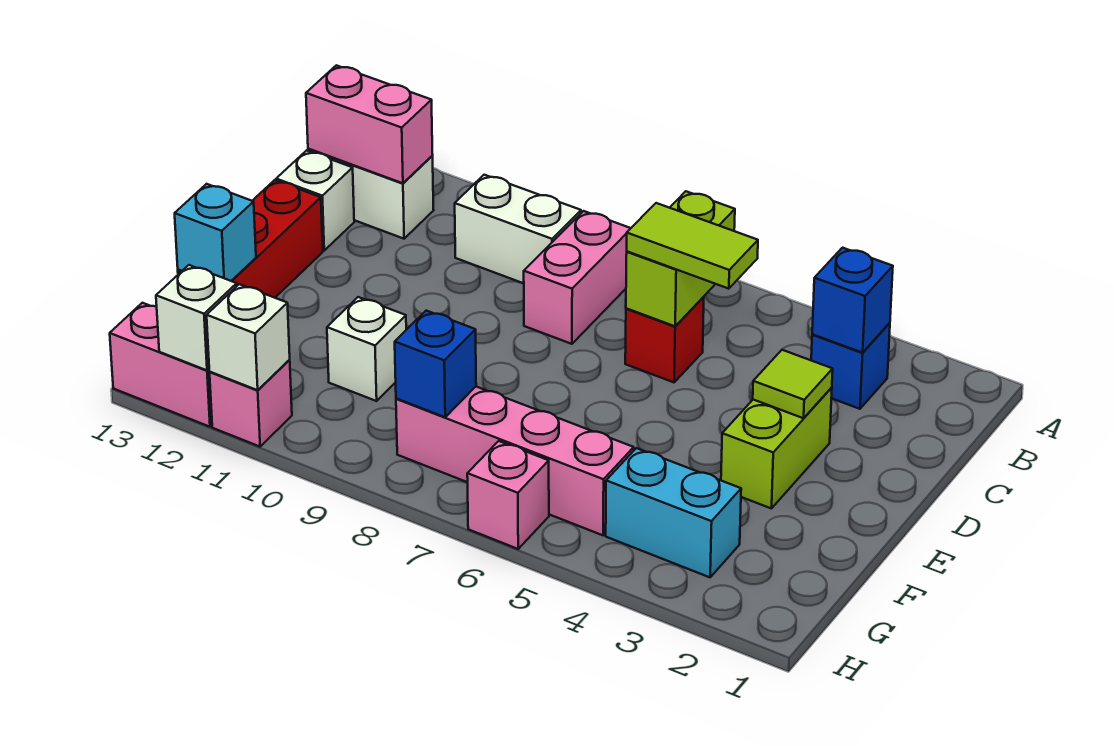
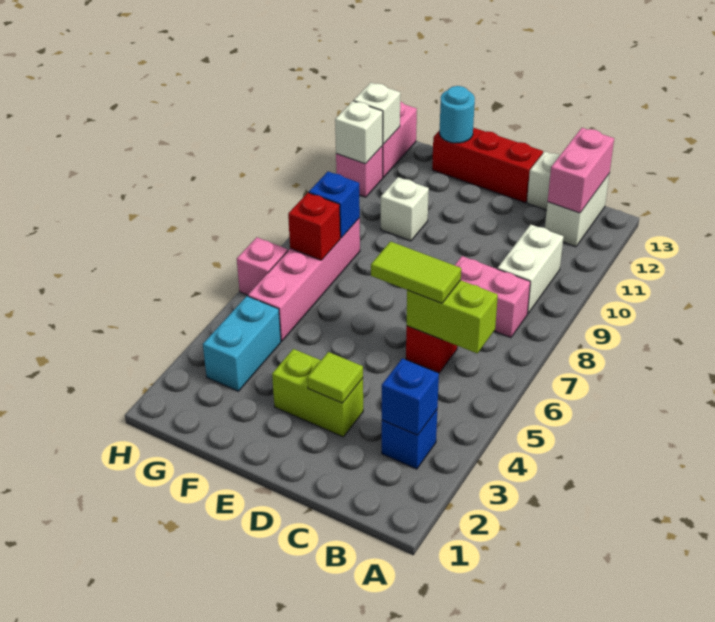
lime tile C5:C6 level 3 -> lime tile C6:D6 level 3
cyan brick F13 level 2 -> cyan round brick F13 level 2
none -> red brick G7 level 2

